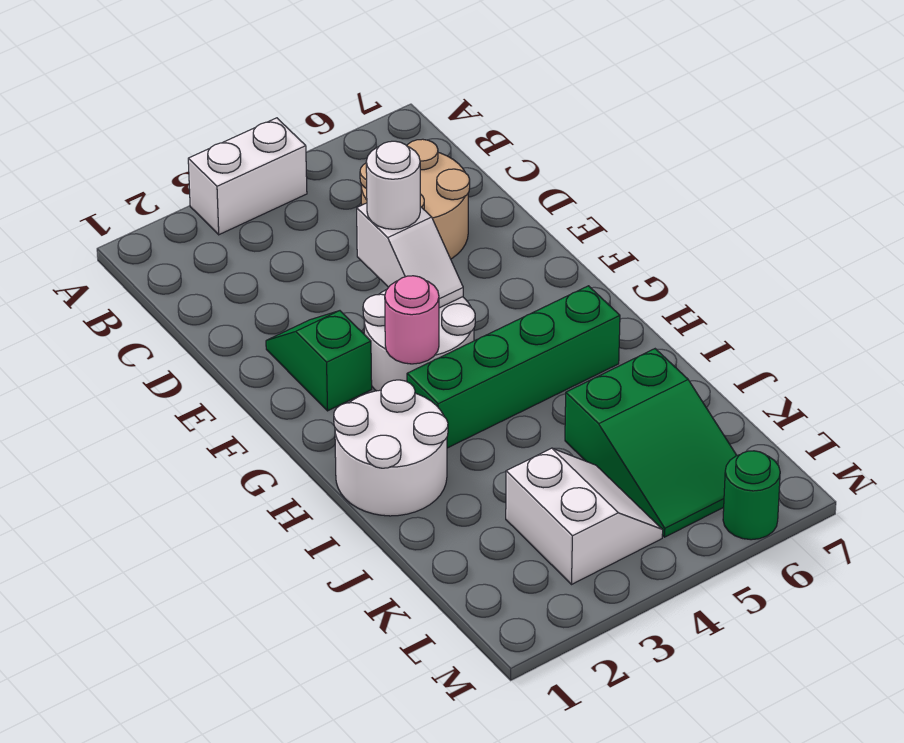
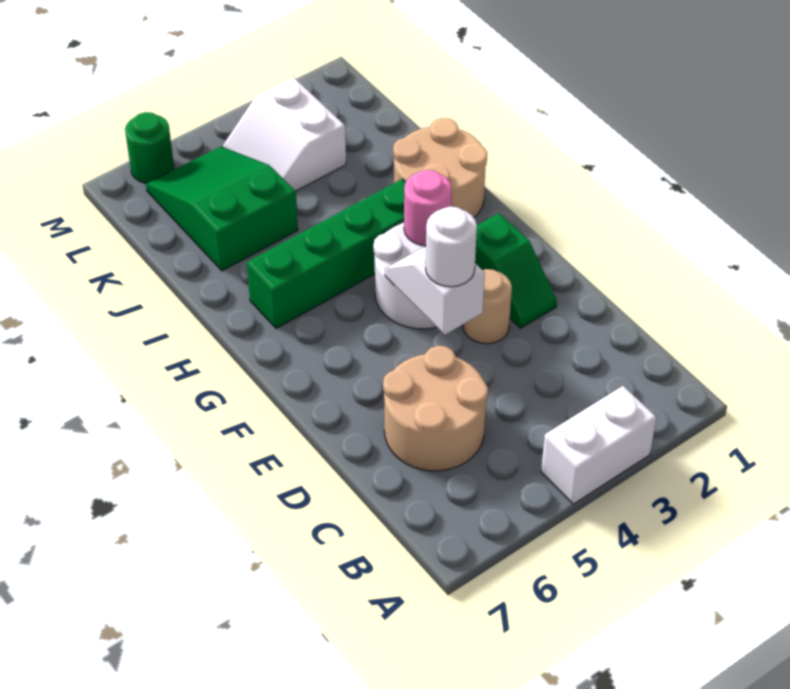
none -> tan round brick E3 level 1
white round brick H1:I2 level 1 -> tan round brick H1:I2 level 1

